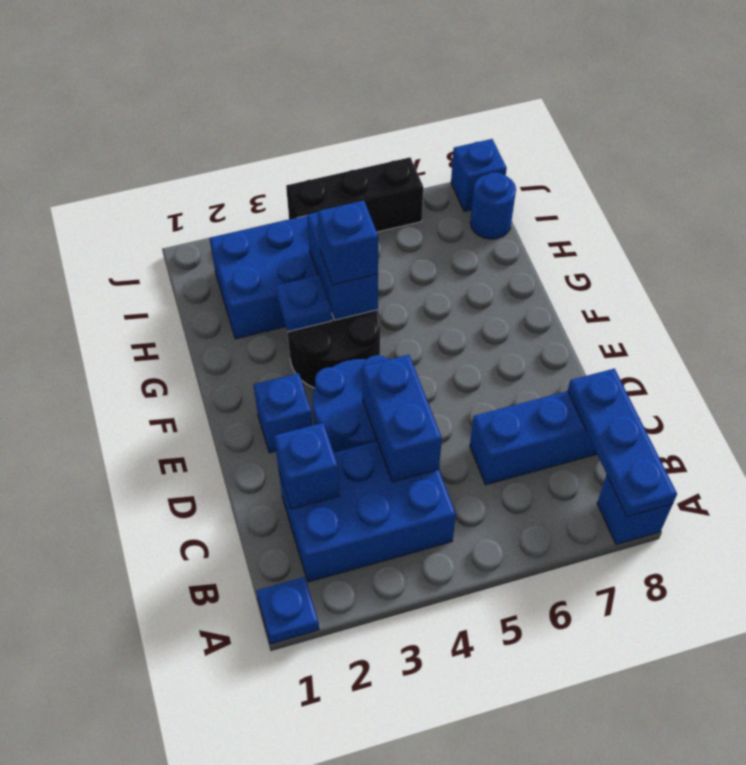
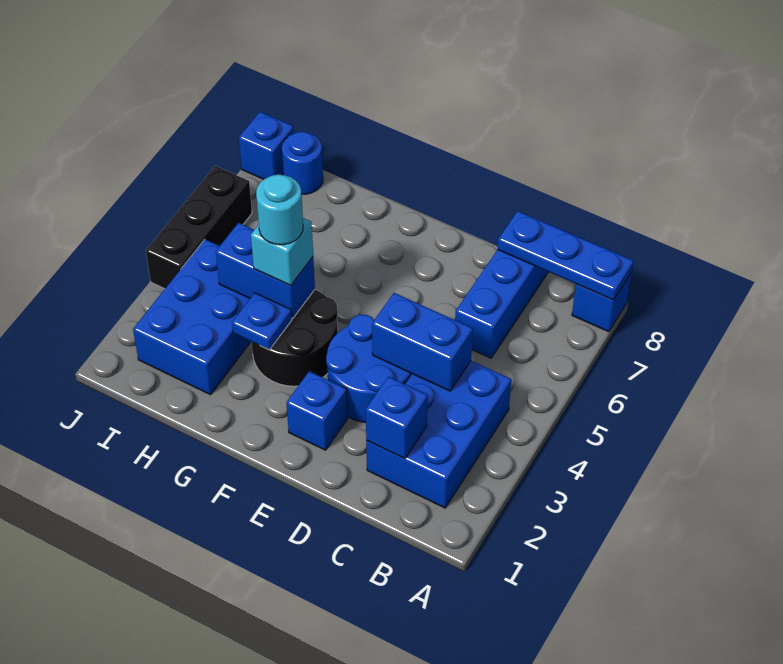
blue plate A1 level 1 -> none
blue brick G4 level 3 -> cyan brick G4 level 3
none -> cyan round brick G4 level 4

